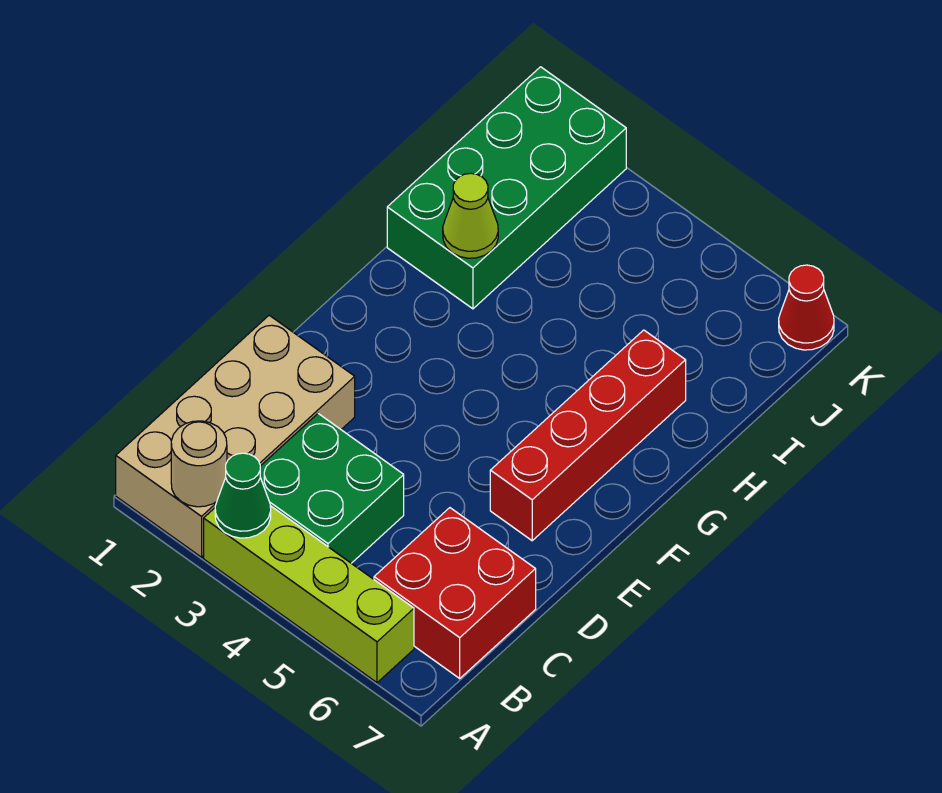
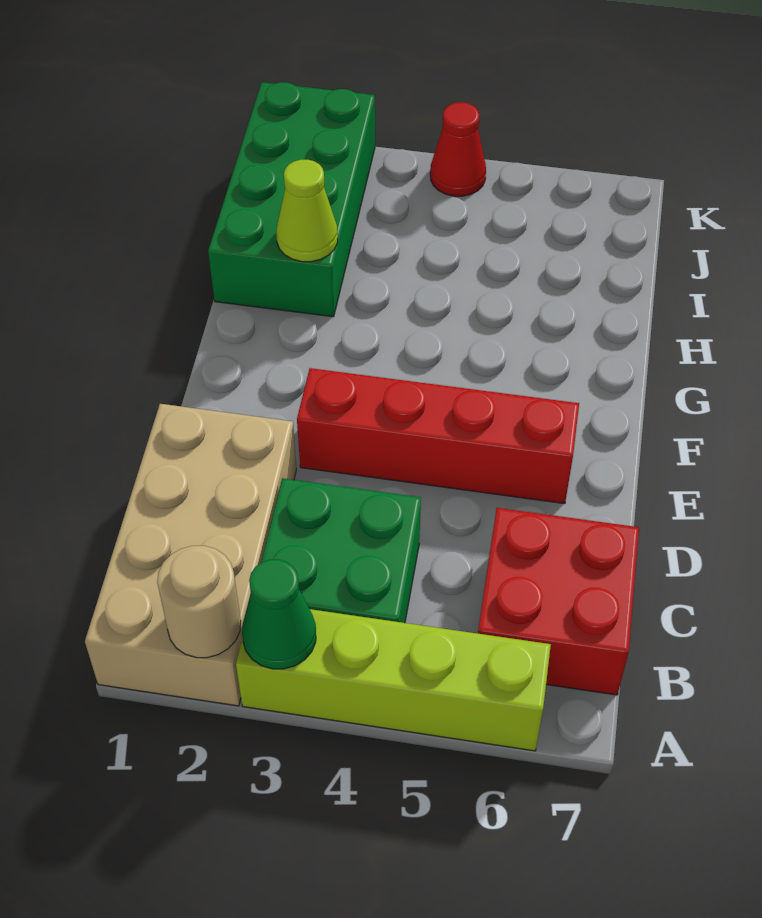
red brick E6:H6 level 1 -> red brick E3:E6 level 1
red cone K7 level 1 -> red cone K4 level 1

